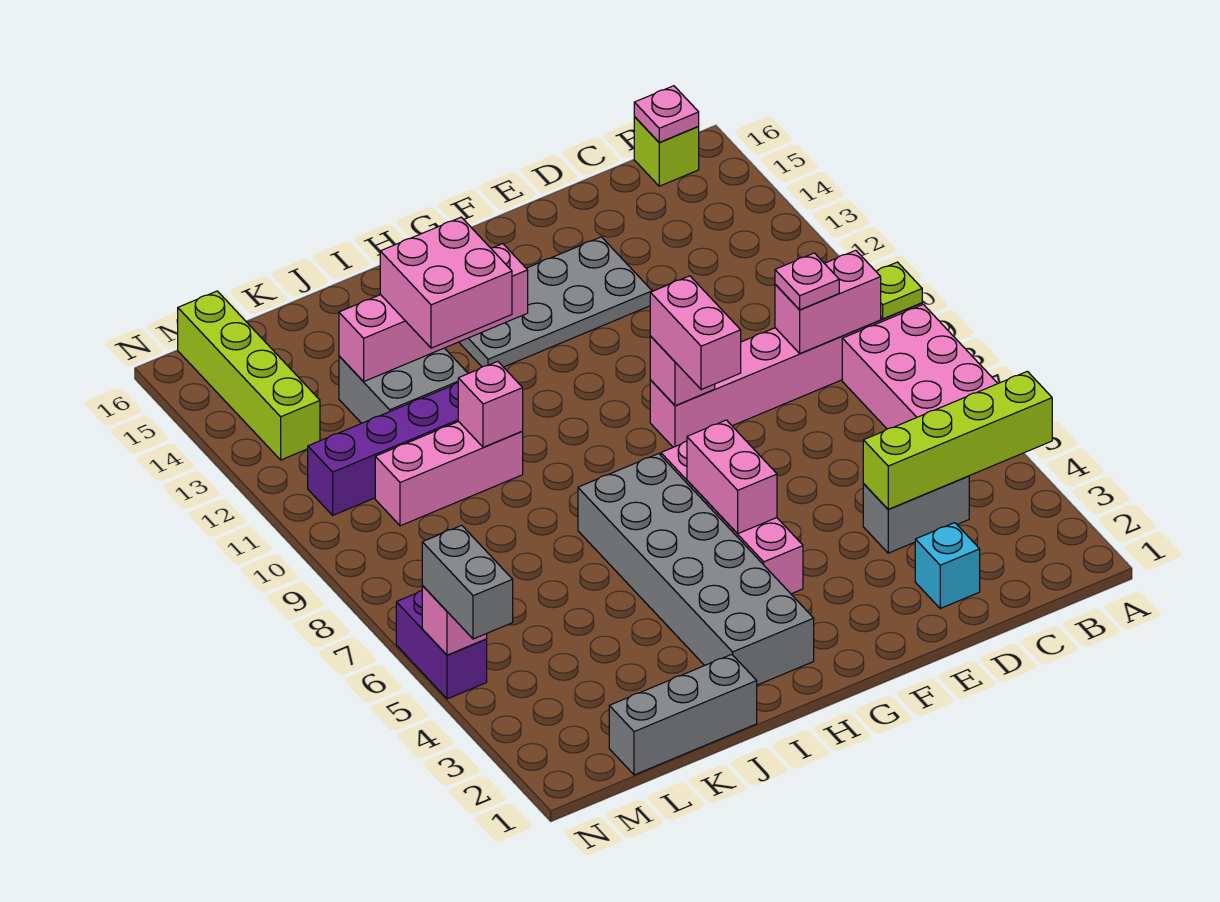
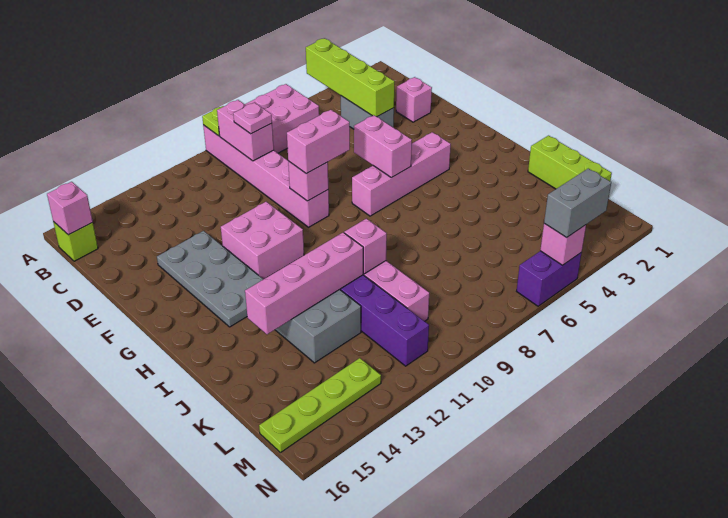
pink plate B16 level 2 -> pink brick B16 level 2
cyan brick D2 level 1 -> pink brick D2 level 1
pink brick G5:G6 level 2 -> pink brick F6:G6 level 2
grey brick H2:I7 level 1 -> none
pink brick H13:K13 level 2 -> pink brick J11:J14 level 2
pink brick I12:J13 level 3 -> pink brick F11:G12 level 1
grey brick J1:L1 level 1 -> lime brick J1:L1 level 1
lime brick M13:M16 level 1 -> lime plate M13:M16 level 1

